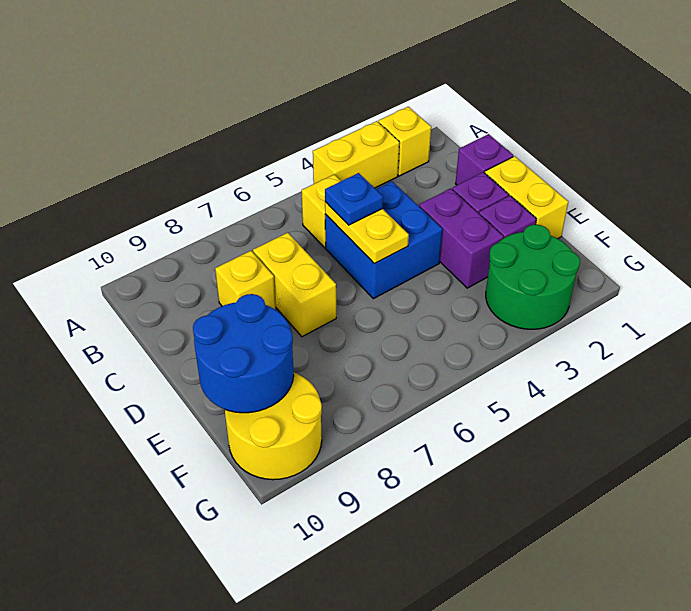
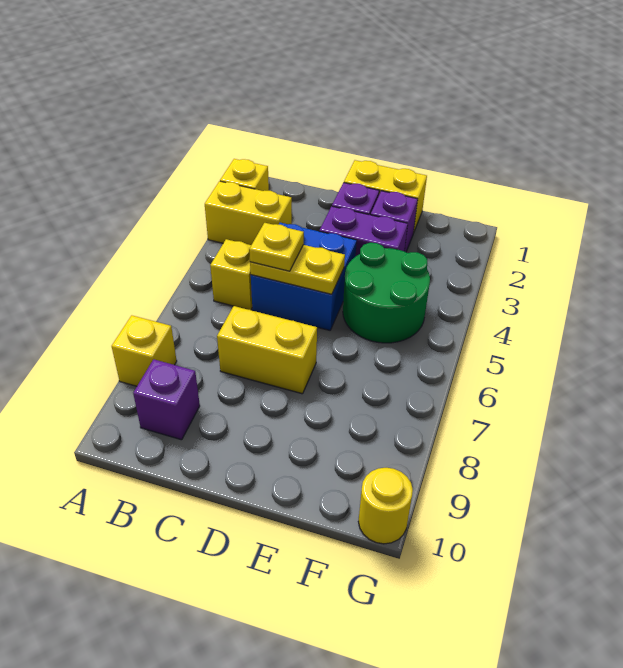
yellow brick A3:A4 level 1 -> yellow brick A3:B3 level 1
purple brick C1 level 1 -> purple brick B9 level 1
blue plate C5 level 3 -> yellow plate C5 level 3
yellow brick C8 level 1 -> yellow brick A8 level 1
blue round brick E9:F10 level 2 -> none
green round brick F2:G3 level 1 -> green round brick E4:F5 level 1
yellow round brick F9:G10 level 1 -> yellow round brick G10 level 1

